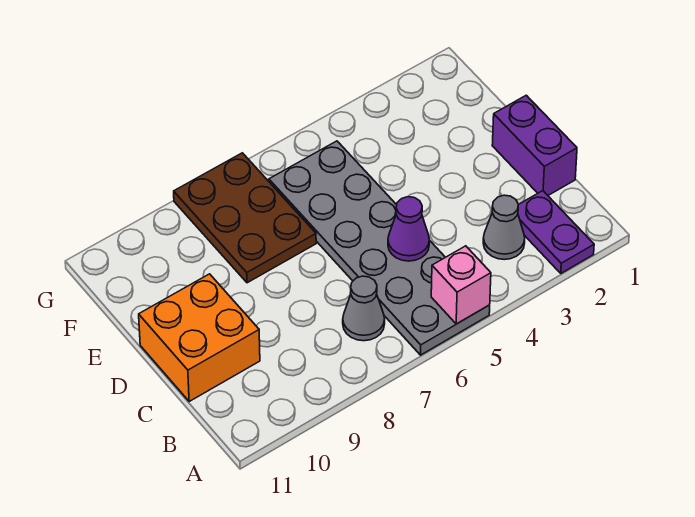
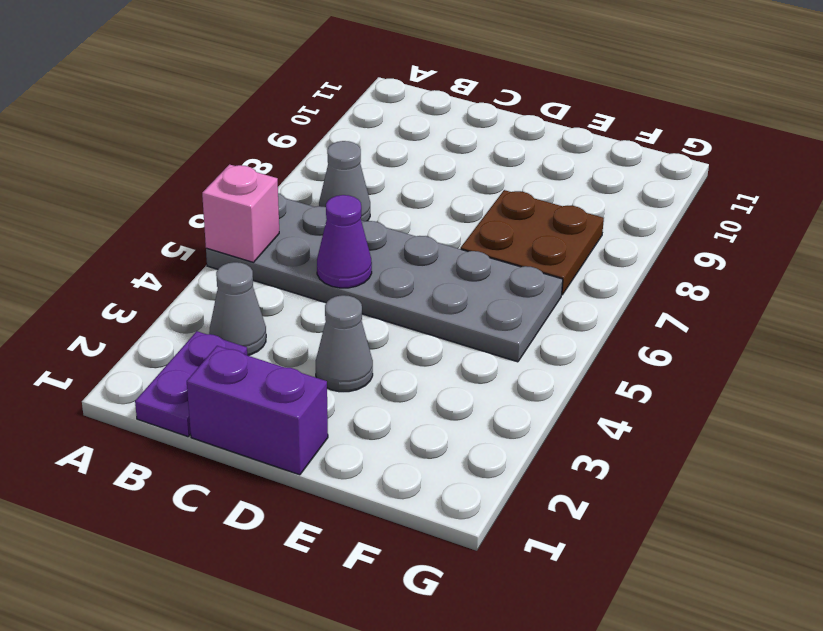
purple plate A2:B2 level 1 -> purple plate B1:B2 level 1
orange brick C10:D11 level 1 -> none
none -> grey cone D3 level 1
brown plate E7:G8 level 1 -> brown plate E7:F8 level 1

